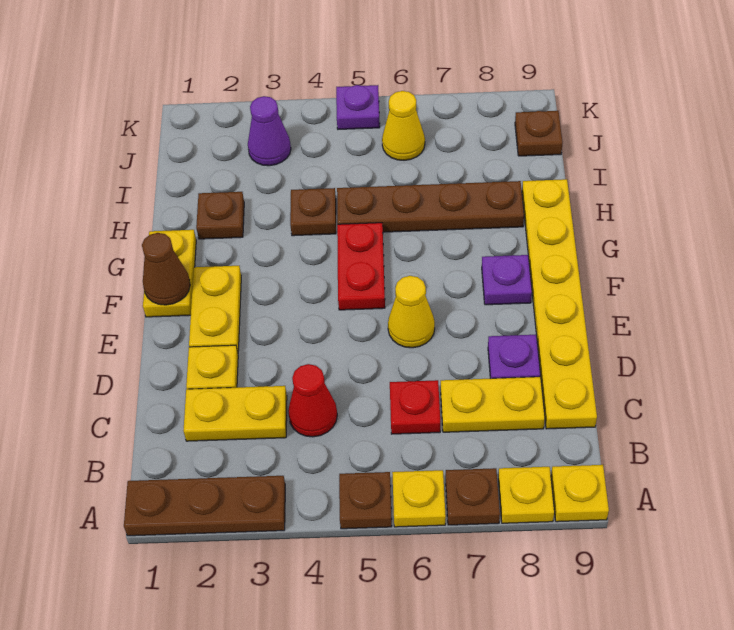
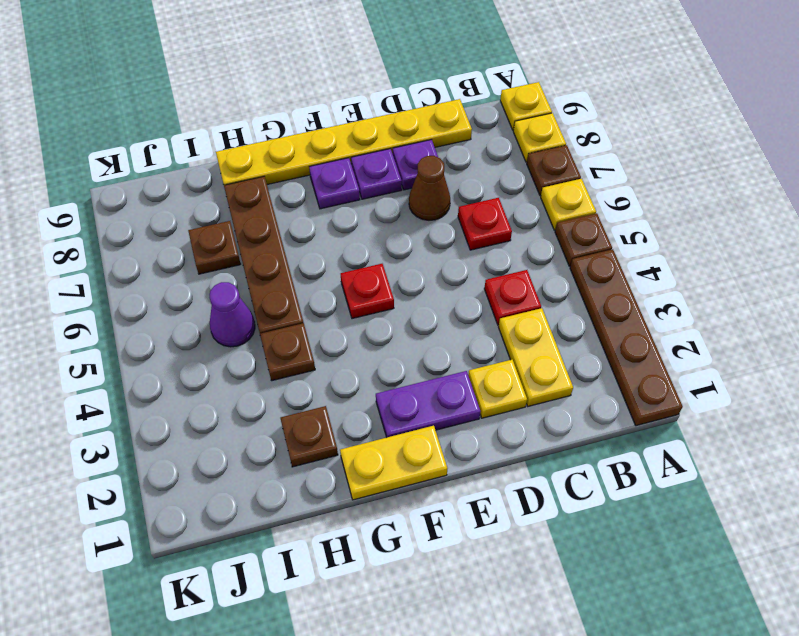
brown plate A1:A3 level 1 -> brown plate A1:A4 level 1
red cone C4 level 1 -> red plate C4 level 1
yellow plate C7:C8 level 1 -> none
yellow plate E2:F2 level 1 -> purple plate E2:F2 level 1
yellow cone E6 level 1 -> none
brown cone F1 level 2 -> brown cone D7 level 1
red plate F5:G5 level 1 -> red plate F5 level 1
purple cone J3 level 1 -> purple cone I5 level 1
yellow cone J6 level 1 -> none
brown plate J9 level 1 -> brown plate I7 level 1
purple plate K5 level 1 -> purple plate E8 level 1

